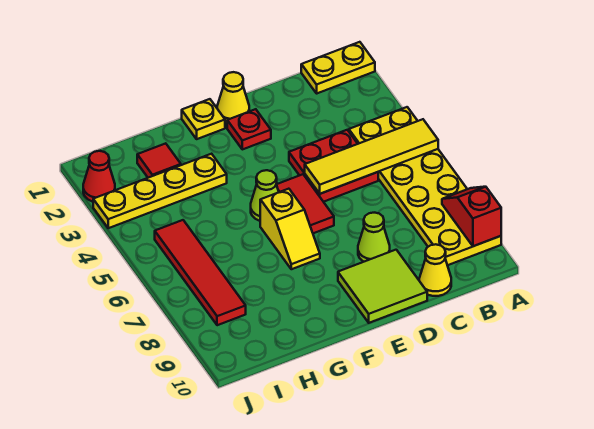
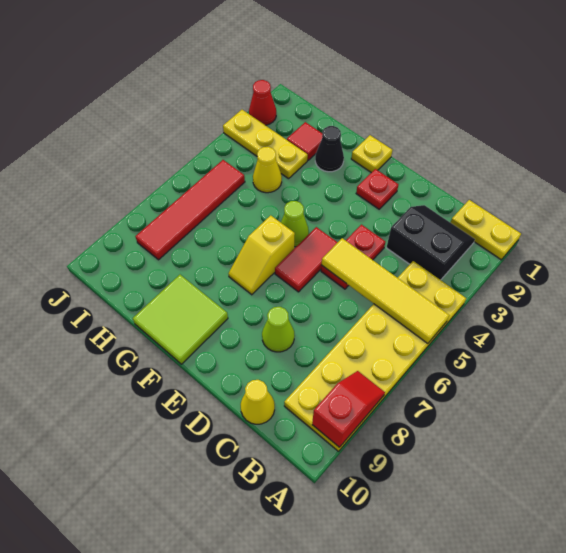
none -> black slope B2:C3 level 1 top 3
red plate C4:D5 level 1 -> red plate D4:D5 level 1
lime tile D9:E10 level 1 -> lime tile F9:G10 level 1
yellow cone E1 level 1 -> yellow cone H4 level 1
none -> black cone G2 level 1
yellow plate G3:J3 level 1 -> yellow plate H3:J3 level 1

